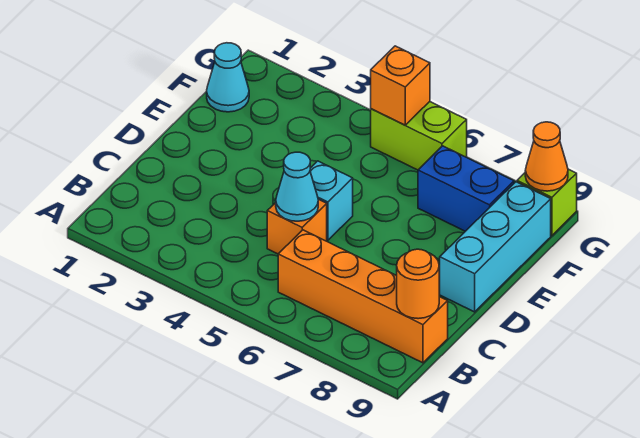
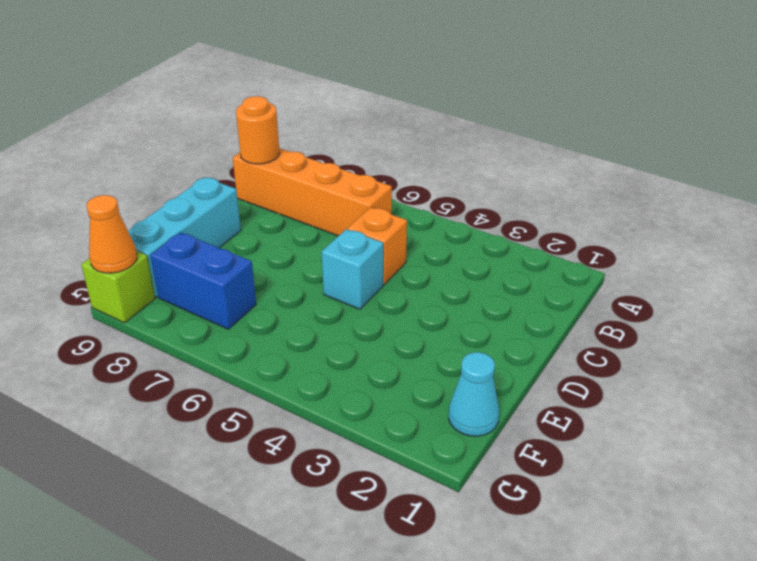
cyan cone C5 level 2 -> none
lime brick G5:G6 level 1 -> none
orange brick G5 level 2 -> none

